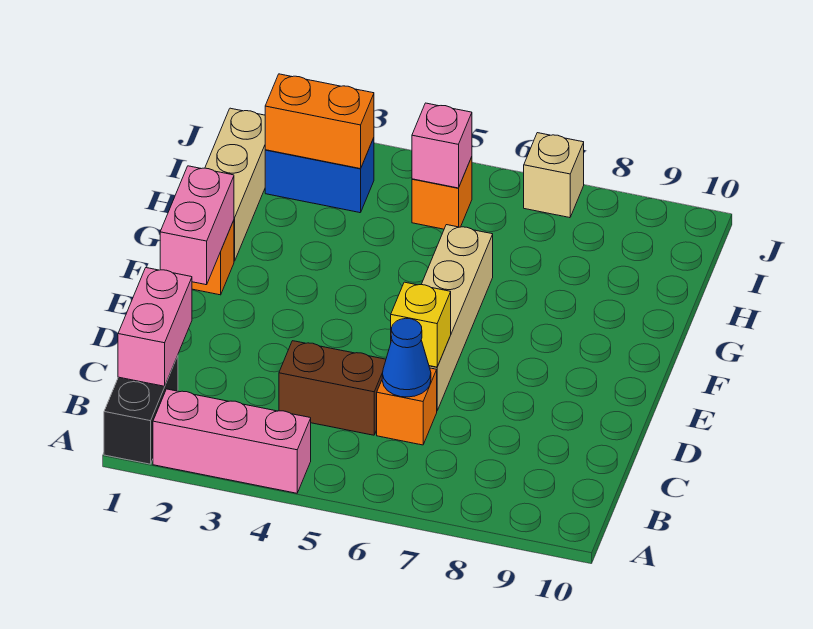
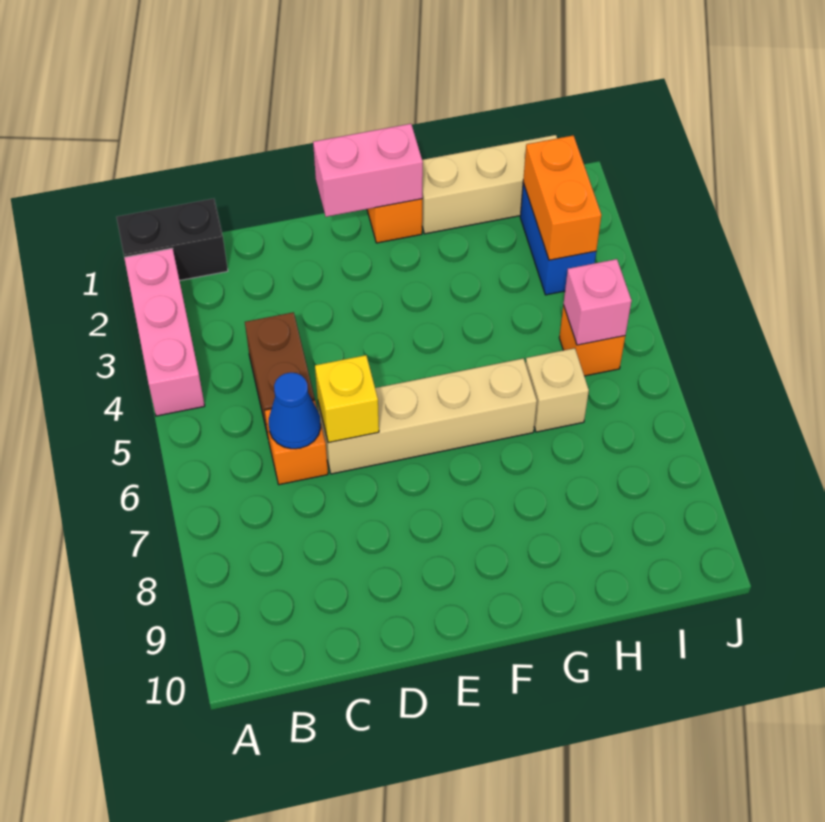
pink brick B1:C1 level 2 -> none
tan brick J7 level 1 -> tan brick H6 level 1

